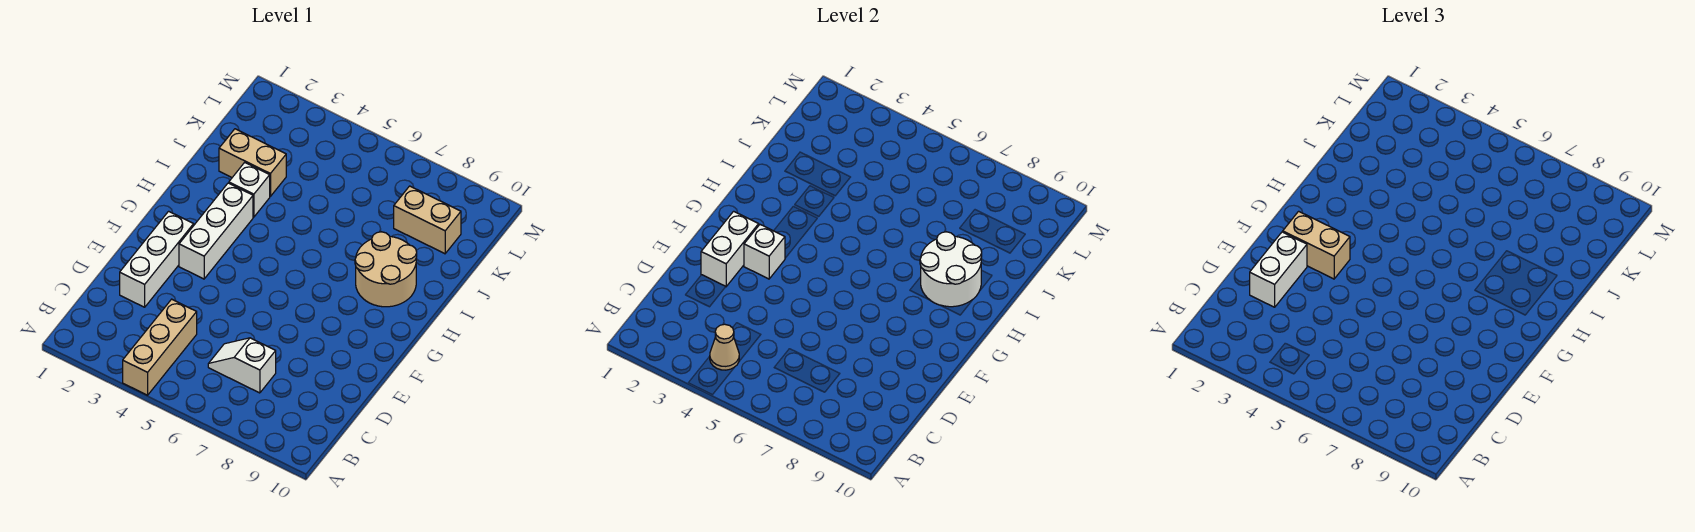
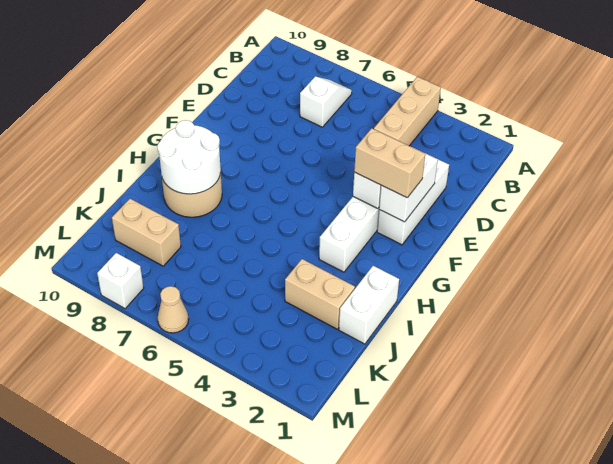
tan cone B4 level 2 -> tan cone M6 level 1
white slope C6:C7 level 1 top 7 -> white slope B7:C7 level 1 top C
white brick D2:E2 level 3 -> white brick I1:J1 level 1
white brick I3 level 1 -> white brick M8 level 1

